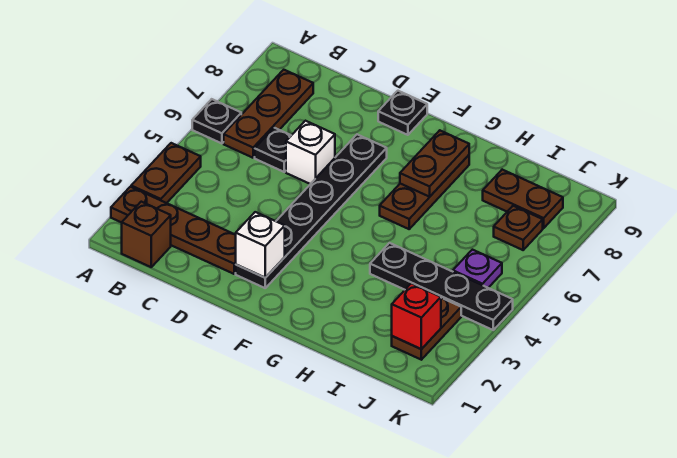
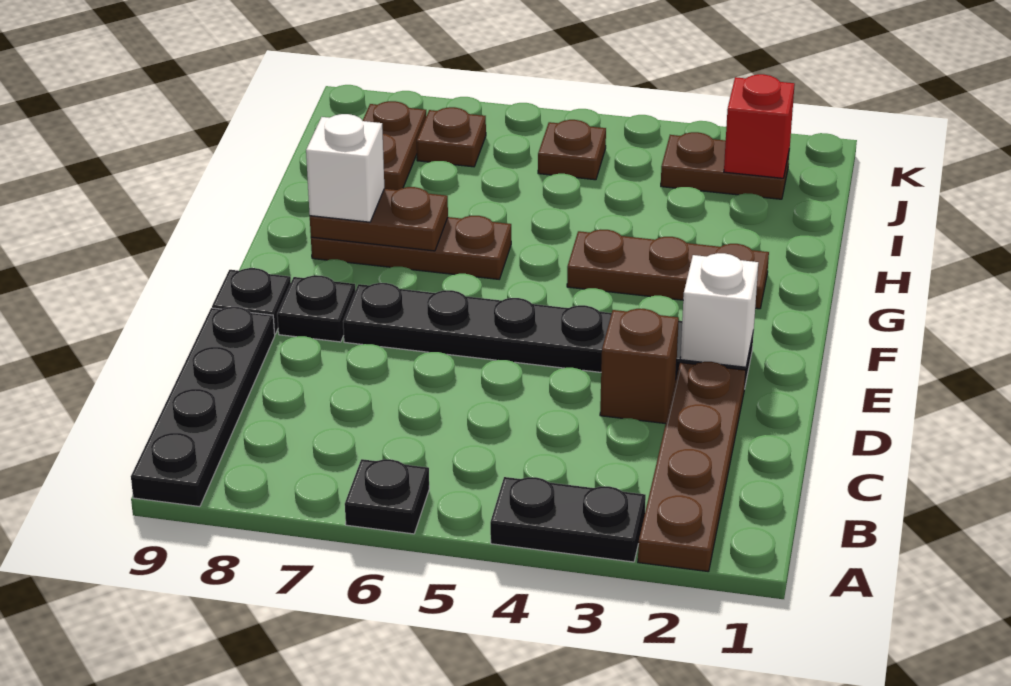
brown plate A3:A4 level 1 -> black plate A3:A4 level 1
brown brick B1 level 1 -> brown brick D3 level 1
brown plate B6:B8 level 1 -> brown plate G2:G4 level 1
black plate C6 level 1 -> black plate E8 level 1
white brick D6 level 1 -> white brick G8 level 3
black plate H4:K4 level 1 -> black plate A9:D9 level 1
purple plate J5 level 1 -> brown plate J5 level 1

